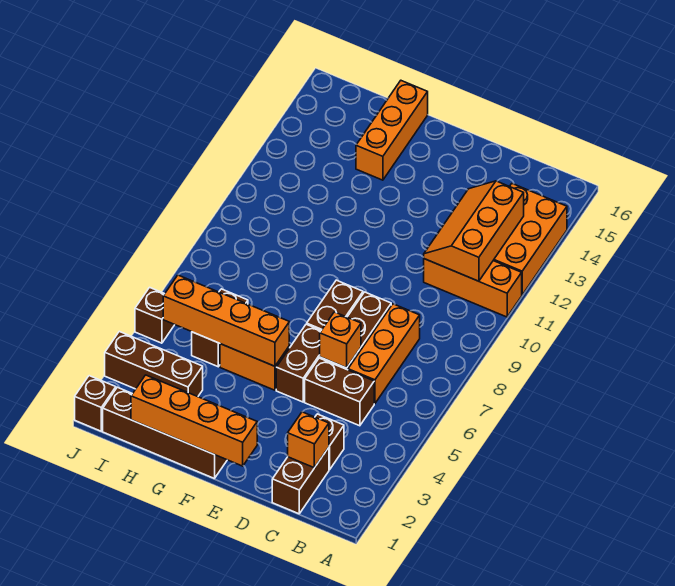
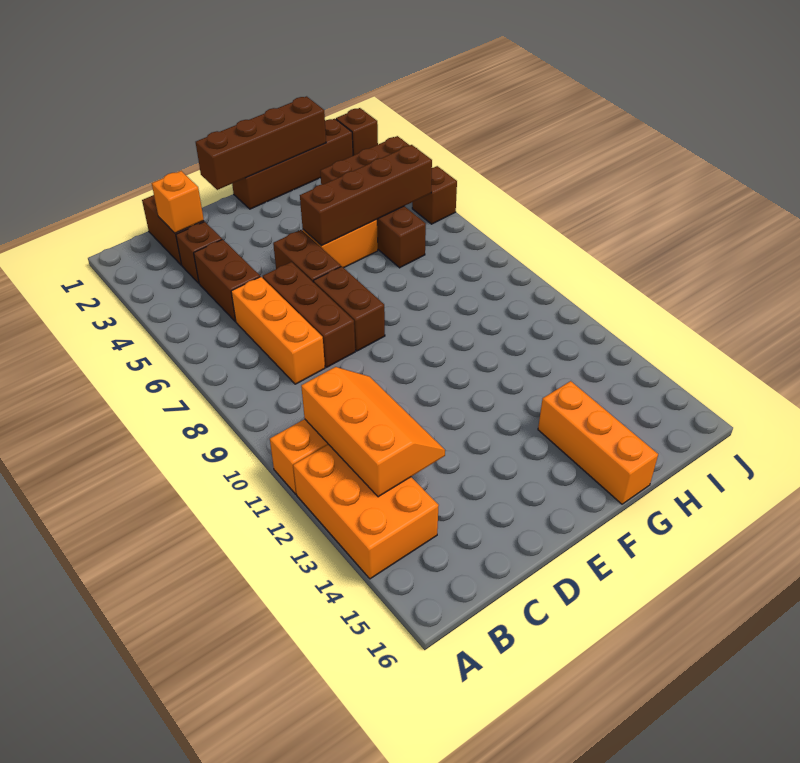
brown brick C5:D5 level 1 -> brown brick C4:C5 level 1
orange brick D6 level 2 -> none
orange brick E1:H1 level 2 -> brown brick E1:H1 level 2
orange brick F5:I5 level 2 -> brown brick F5:I5 level 2

